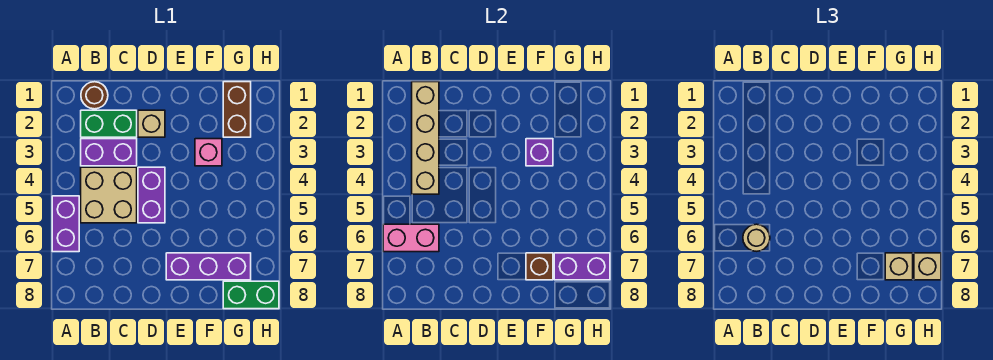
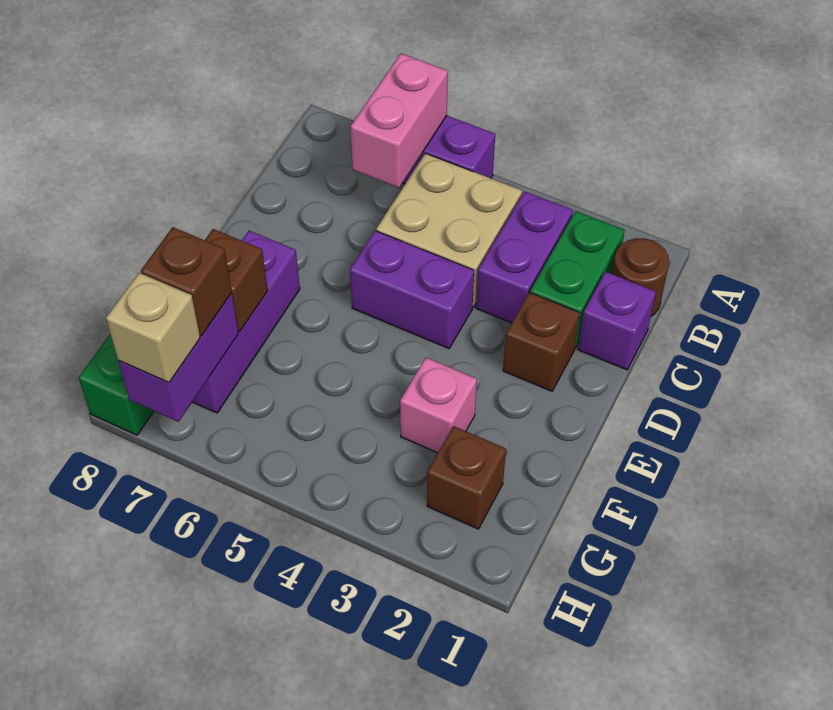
tan brick B1:B4 level 2 -> none
tan round brick B6 level 3 -> none
tan brick D2 level 1 -> brown brick D2 level 1
purple brick F3 level 2 -> purple brick C1 level 1
brown brick G1:G2 level 1 -> brown brick G2 level 1
tan brick G7 level 3 -> brown brick G7 level 3

